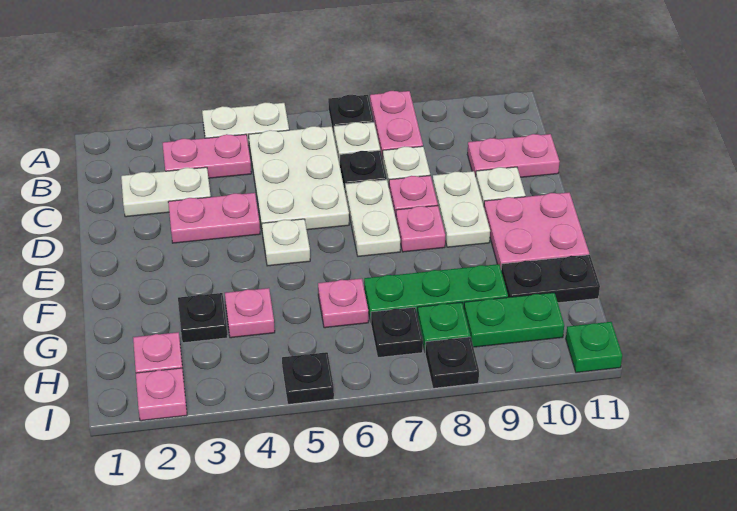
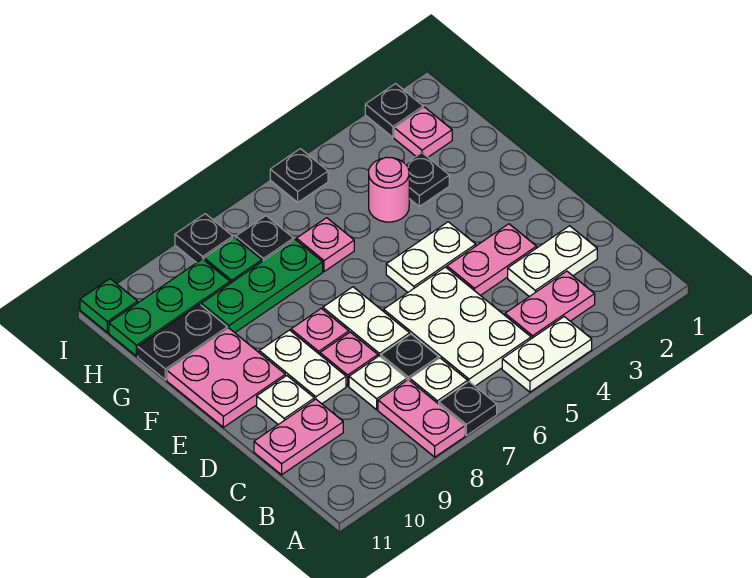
white plate E5 level 1 -> white plate E4:E5 level 1
pink plate G4 level 1 -> pink round brick G4 level 1
green plate H9:H10 level 1 -> green plate H9:H11 level 1
pink plate I2 level 1 -> black plate I2 level 1

